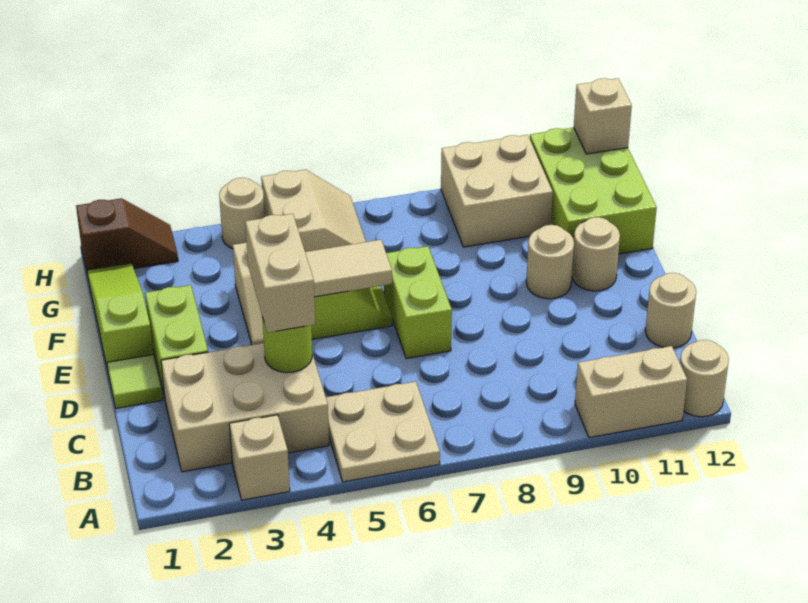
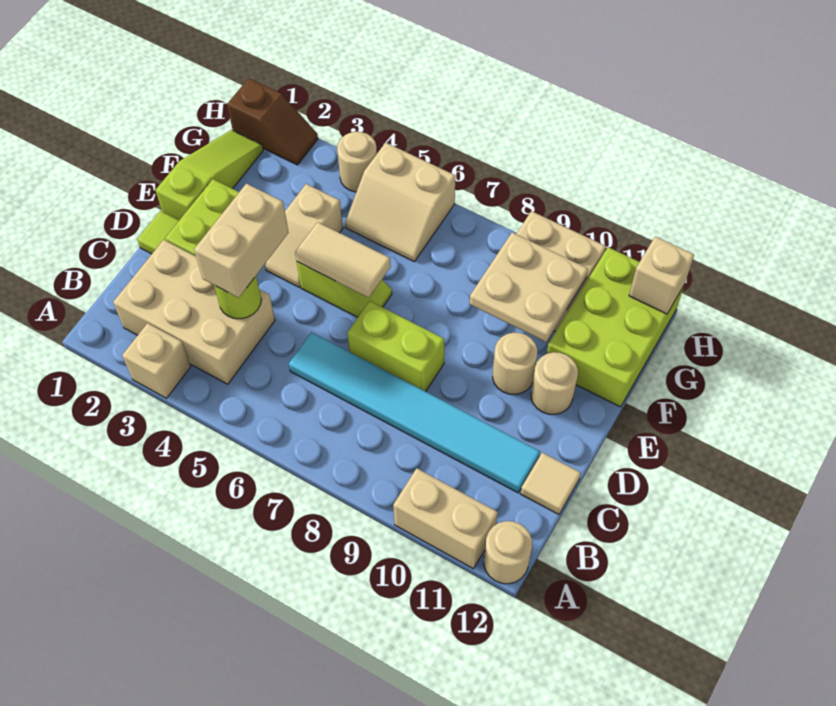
tan plate A5:B6 level 1 -> tan plate F9:G10 level 2
none -> cyan tile C6:C11 level 1
tan round brick C12 level 1 -> tan tile C12 level 1
lime brick D7:E7 level 1 -> lime brick D7:D8 level 1
tan slope G5:H6 level 1 top 5 -> tan slope G5:H6 level 1 top H

